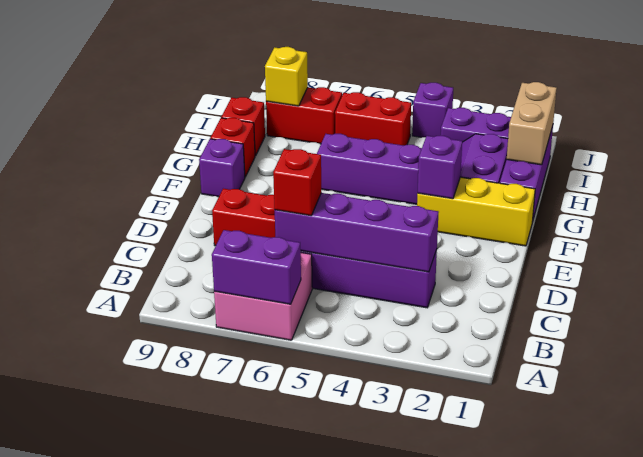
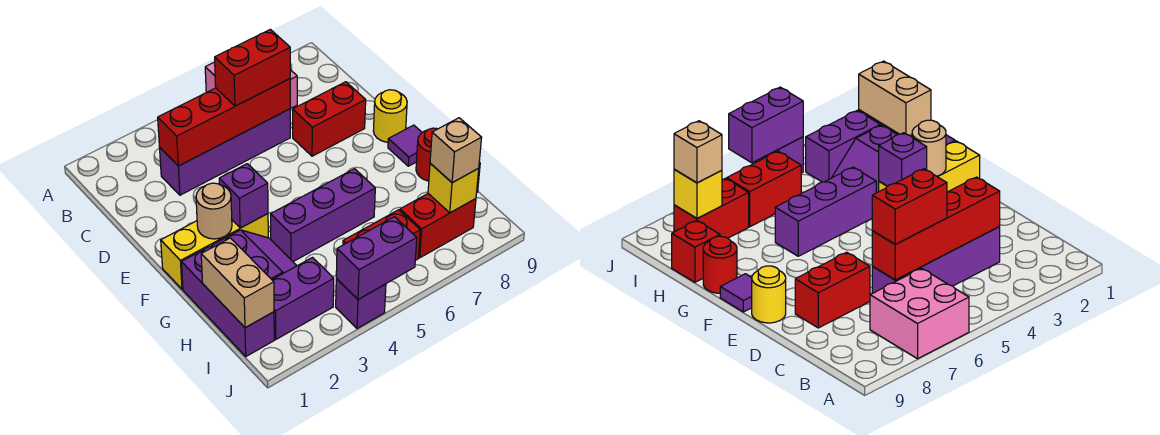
purple brick A6:A7 level 2 -> purple brick J4:J5 level 2
purple brick C3:C6 level 2 -> red brick C3:C6 level 2
red brick C6 level 3 -> red brick C5:C6 level 3
none -> yellow round brick E9 level 1
none -> tan round brick F2 level 2
purple brick F9 level 1 -> purple tile F9 level 1
red brick G9 level 1 -> red round brick G9 level 1
none -> tan brick I8 level 3

